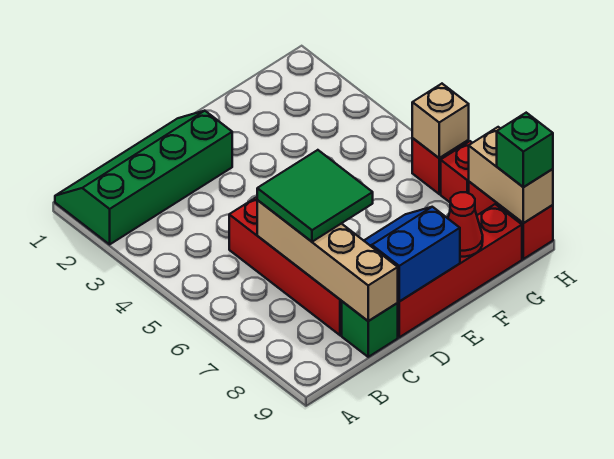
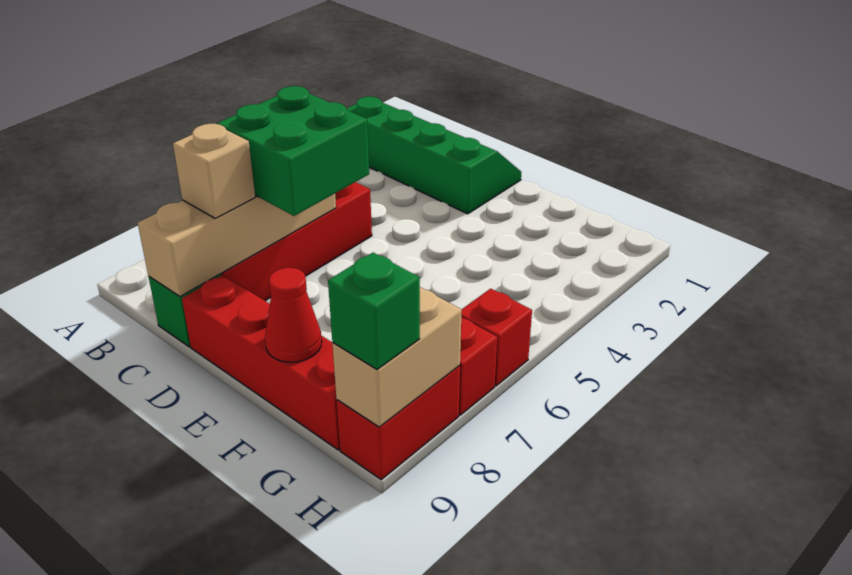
green tile C6:D7 level 3 -> green brick C6:D7 level 3
blue slope D8:E9 level 2 top 9 -> none
tan brick H6 level 2 -> tan brick C8 level 3

